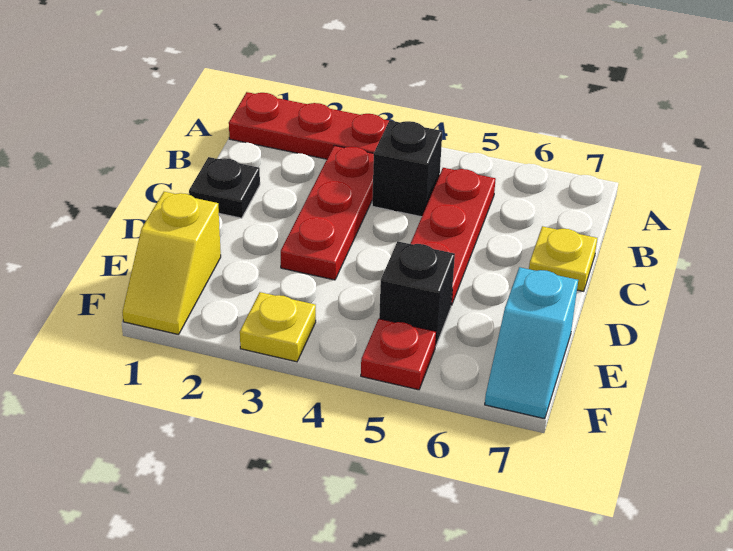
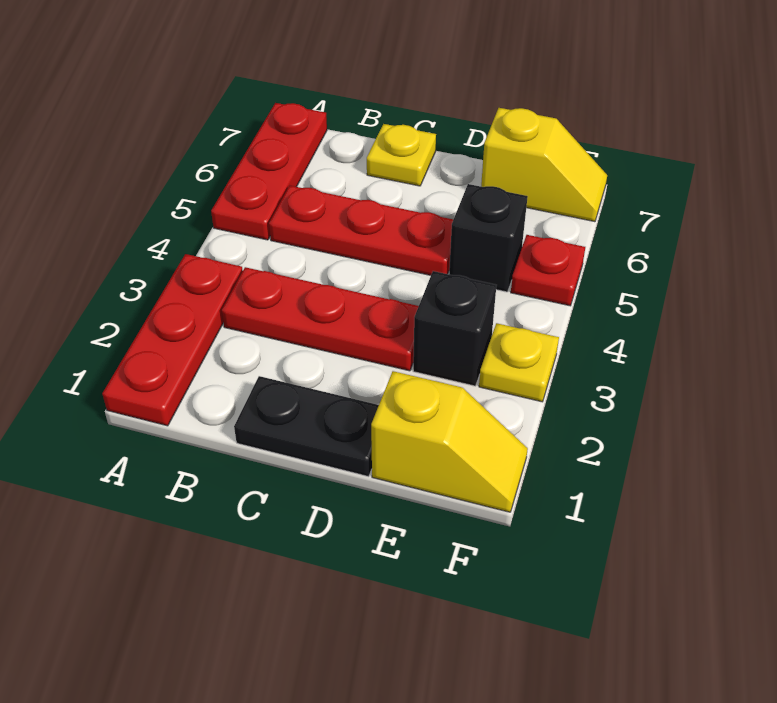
none -> red plate A5:A7 level 1
black brick B4 level 1 -> black brick E3 level 1
black plate C1 level 1 -> black plate C1:D1 level 1
cyan slope E7:F7 level 1 top E -> yellow slope E7:F7 level 1 top E

